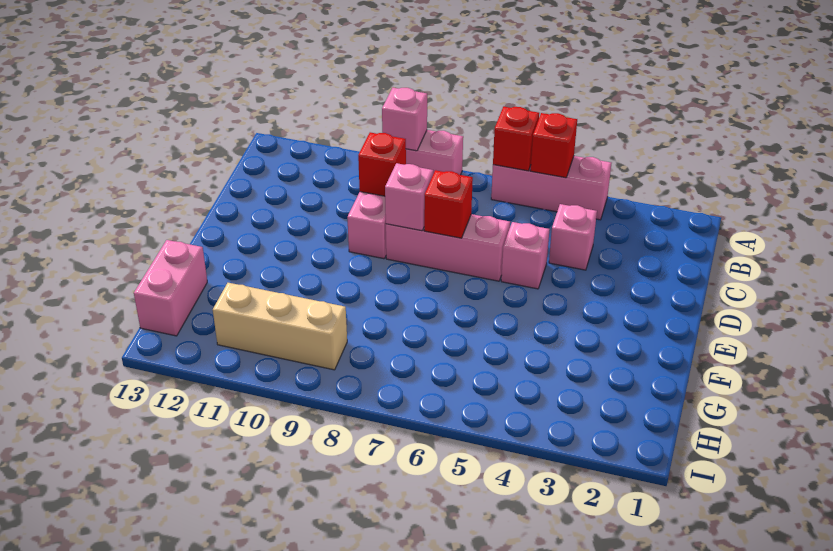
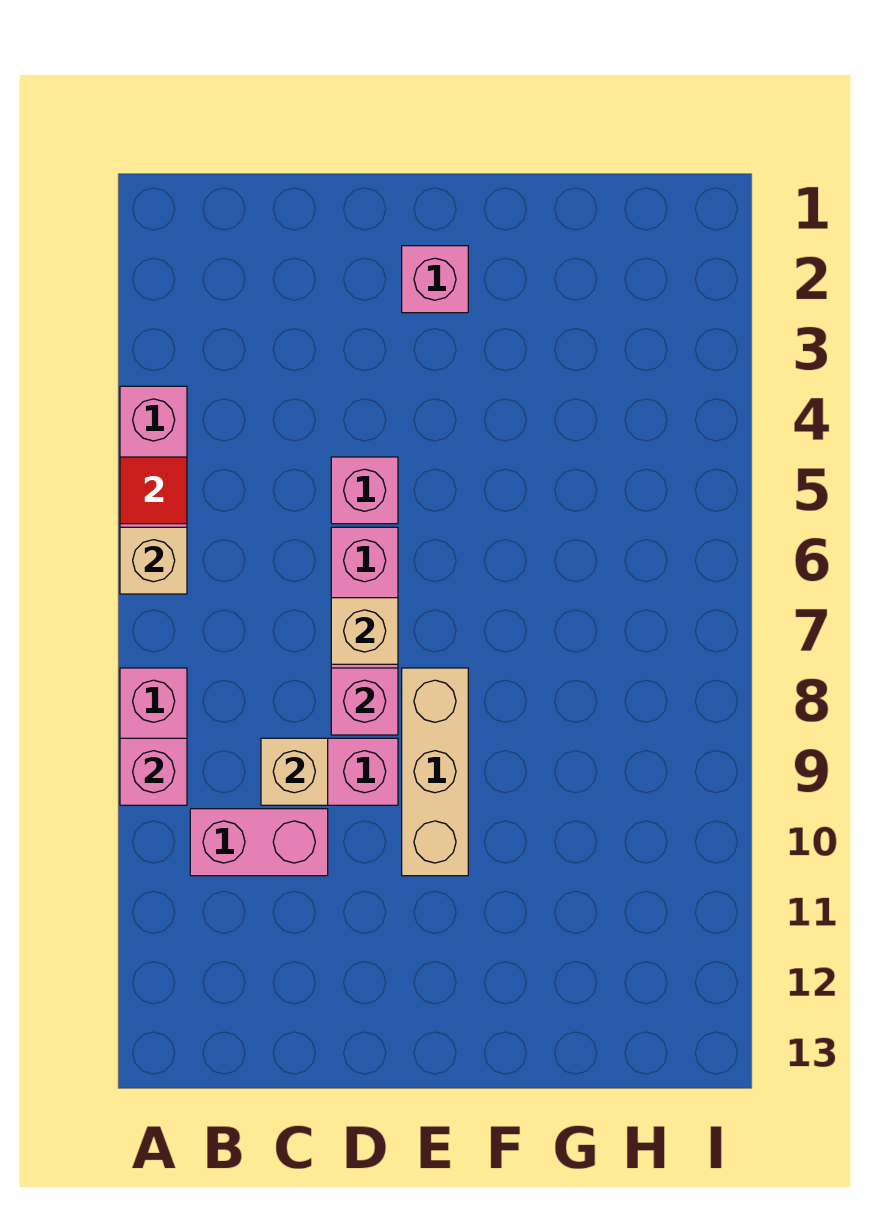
red brick A5 level 2 -> red tile A5 level 2
red brick A6 level 2 -> tan brick A6 level 2
pink brick C4 level 1 -> pink brick E2 level 1
red brick C9 level 2 -> tan brick C9 level 2
red brick D7 level 2 -> tan brick D7 level 2
pink brick G13:H13 level 1 -> pink brick B10:C10 level 1
tan brick H9:H11 level 1 -> tan brick E8:E10 level 1

